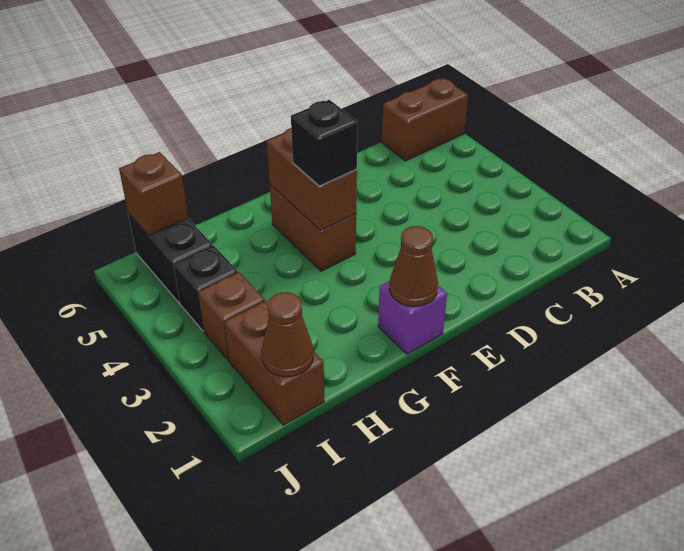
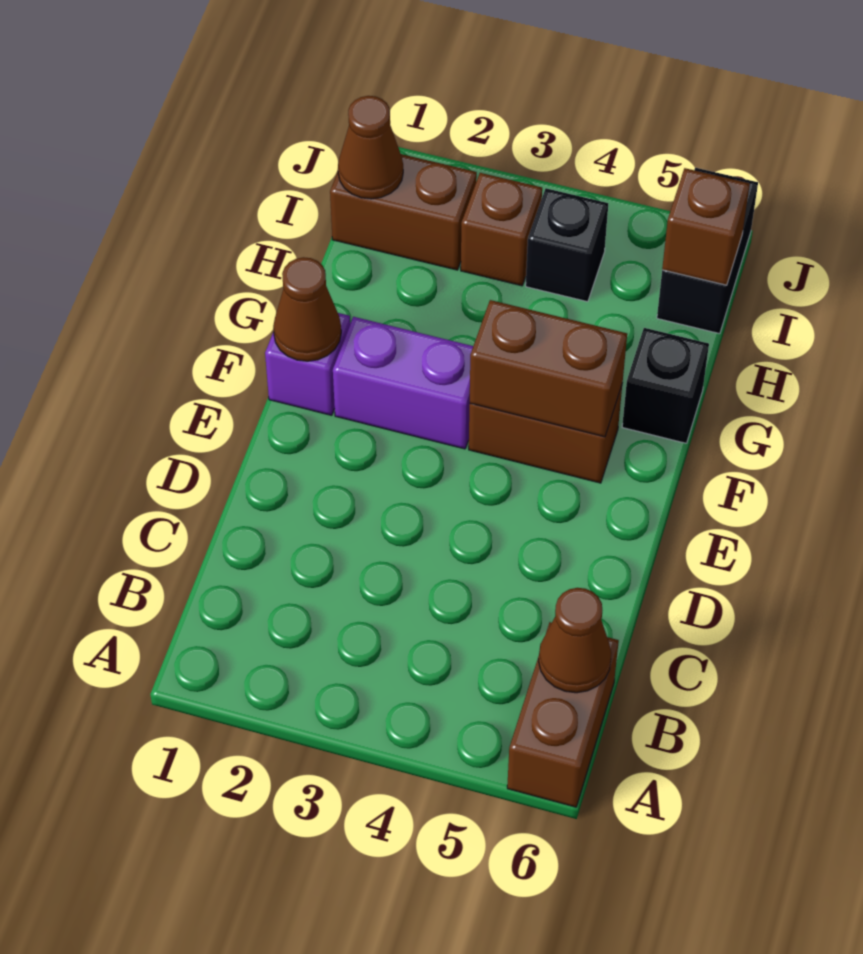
none -> brown cone B6 level 2
none -> purple brick F2:F3 level 1
black brick F4 level 3 -> black brick G6 level 1
black brick I5:I6 level 1 -> black brick I6:J6 level 1

